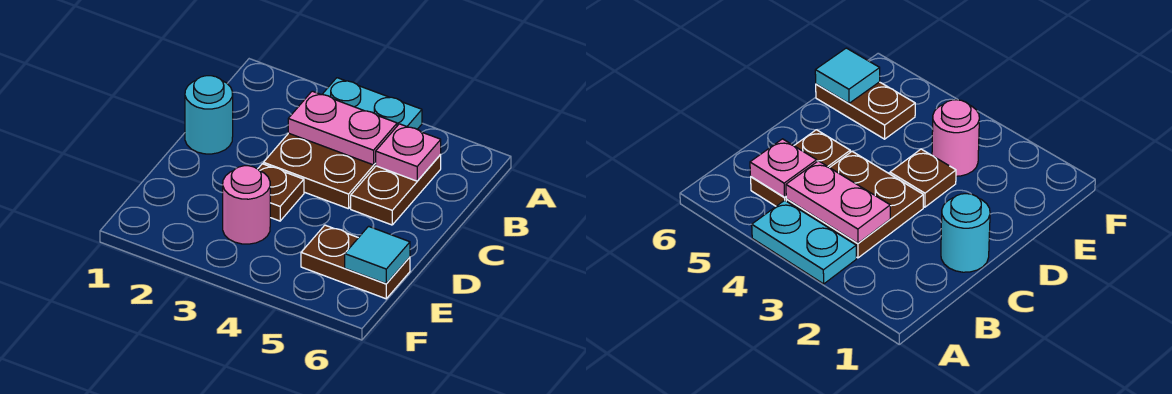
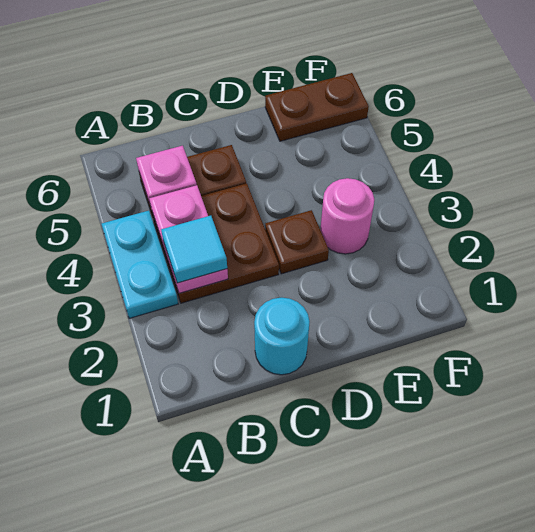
brown plate E5:E6 level 1 -> brown plate E6:F6 level 1
cyan tile E6 level 2 -> cyan tile B3 level 3

